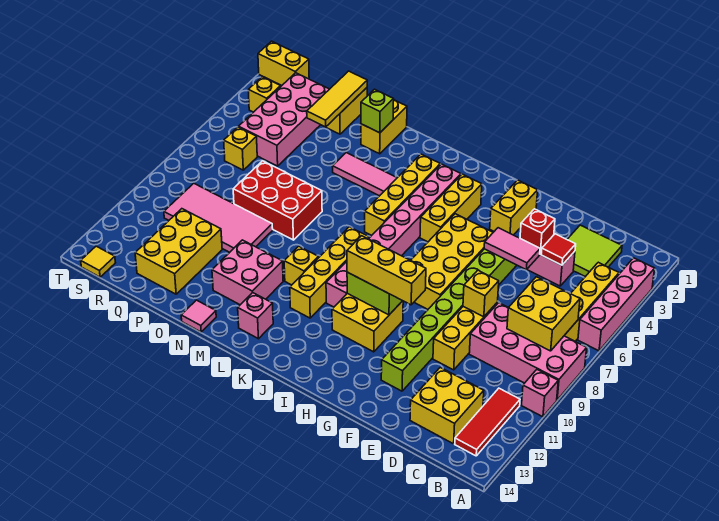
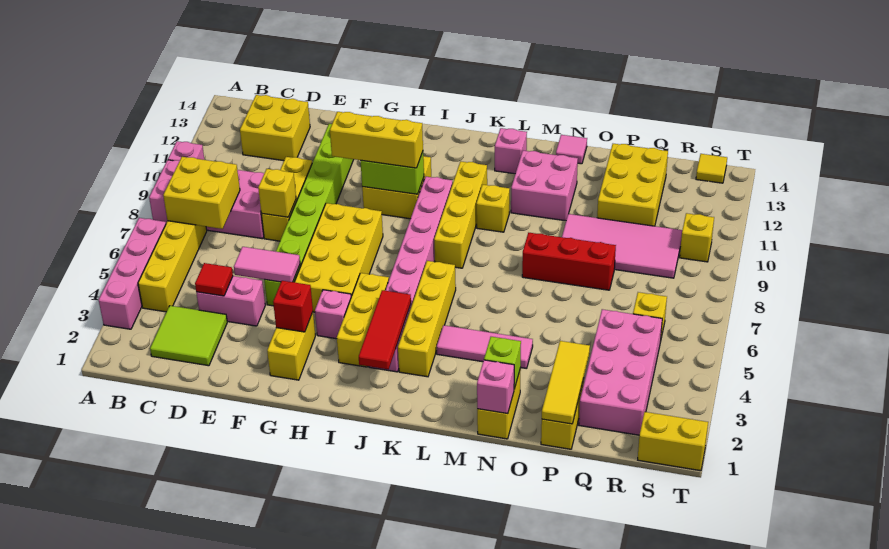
red tile B11:B13 level 1 -> red tile J2:J4 level 2
red brick E4 level 2 -> red brick G3 level 2
none -> pink brick H4 level 1
none -> pink brick N1 level 2
red brick N7:P8 level 1 -> red brick N8:P8 level 1
yellow brick S3 level 1 -> yellow brick S10 level 1

